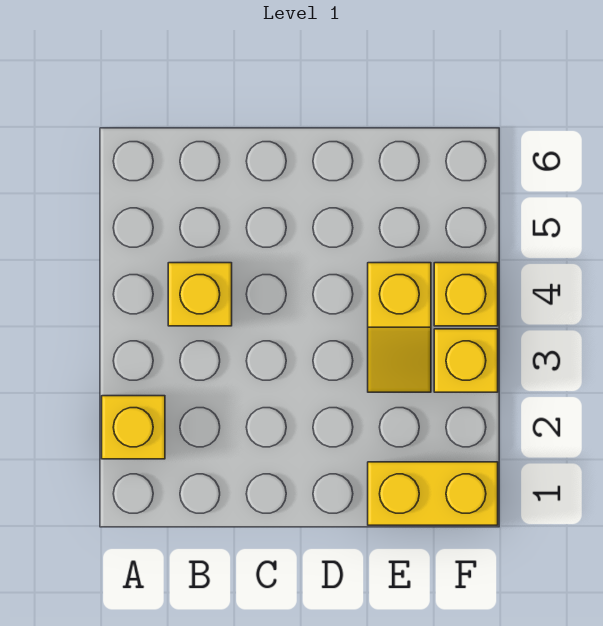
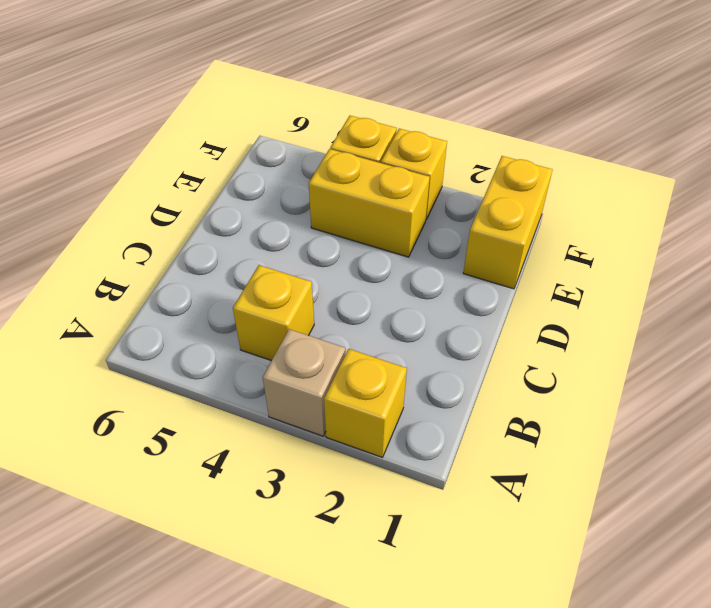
none -> tan brick A3 level 1
yellow slope E3:E4 level 1 top 4 -> yellow brick E3:E4 level 1

